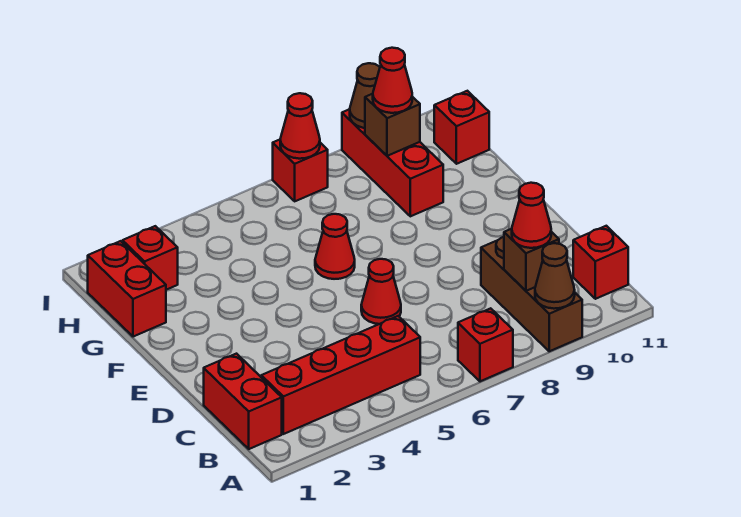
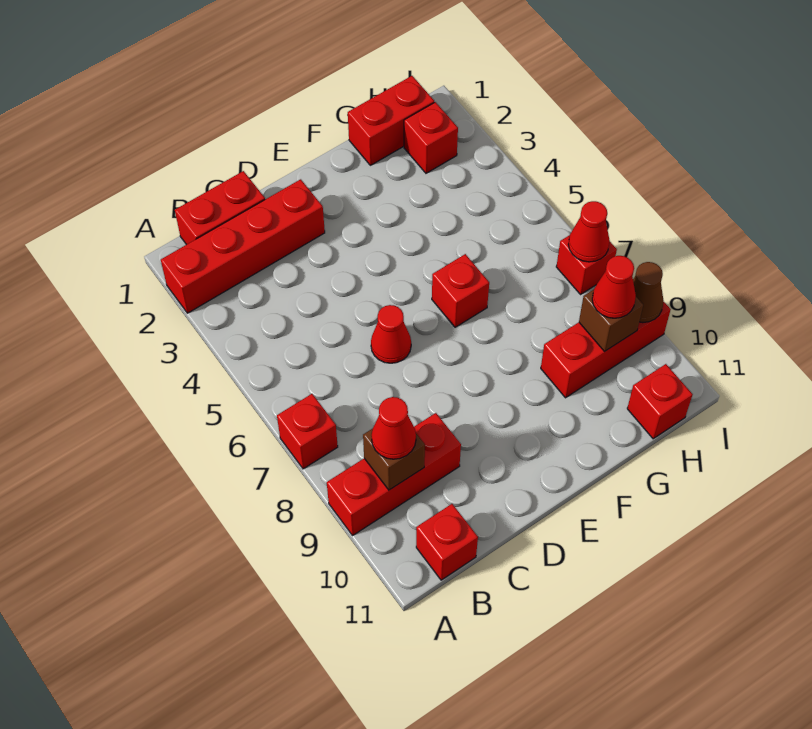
brown brick A9:C9 level 1 -> red brick A9:C9 level 1
brown cone A9 level 2 -> none
red brick B2:B5 level 1 -> red brick A2:D2 level 1
red cone F6 level 1 -> red brick F6 level 1

